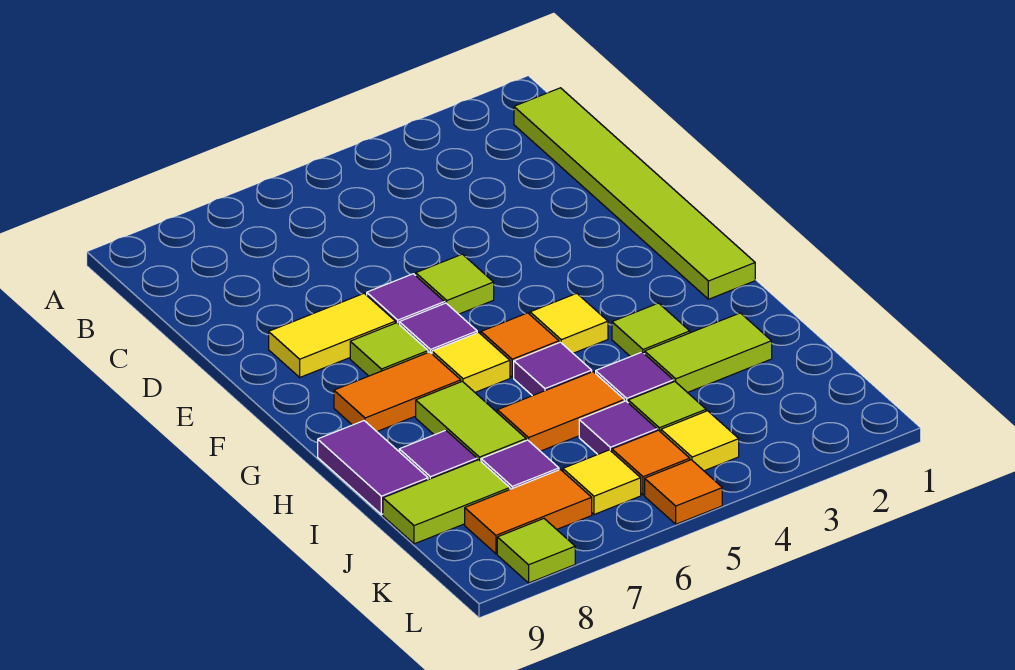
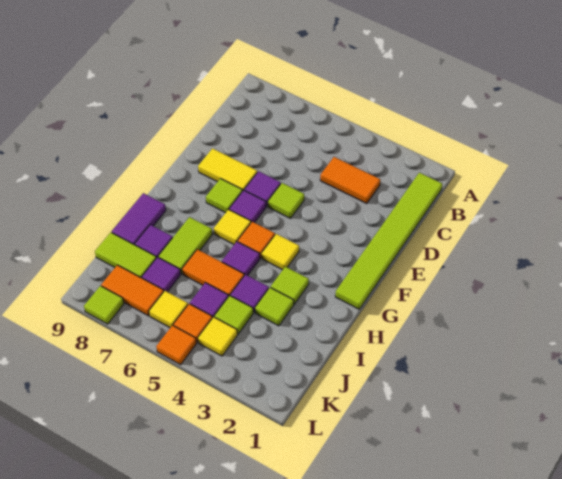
orange tile G7:G8 level 1 -> orange tile C3:C4 level 1
lime tile I2:I3 level 1 -> lime tile I3 level 1

